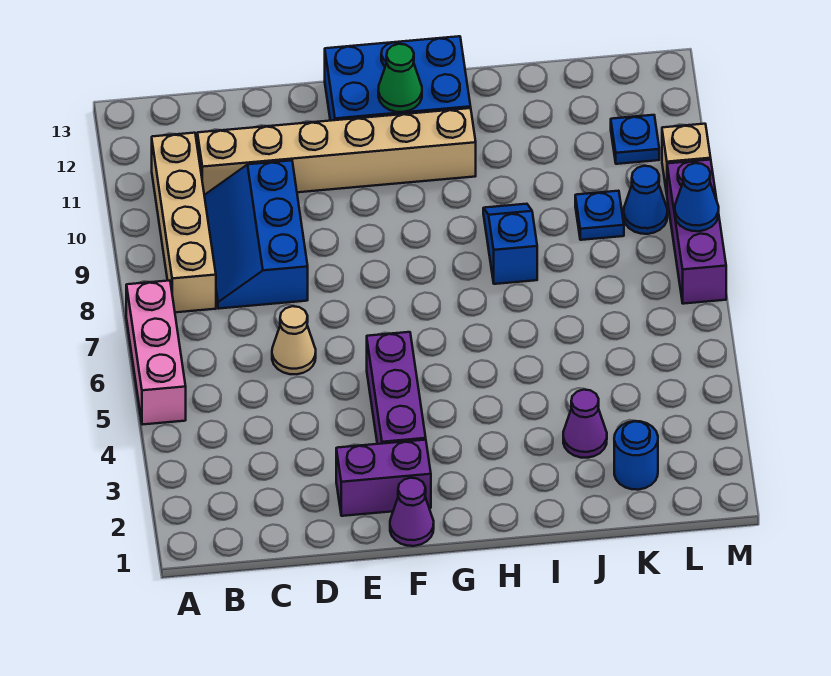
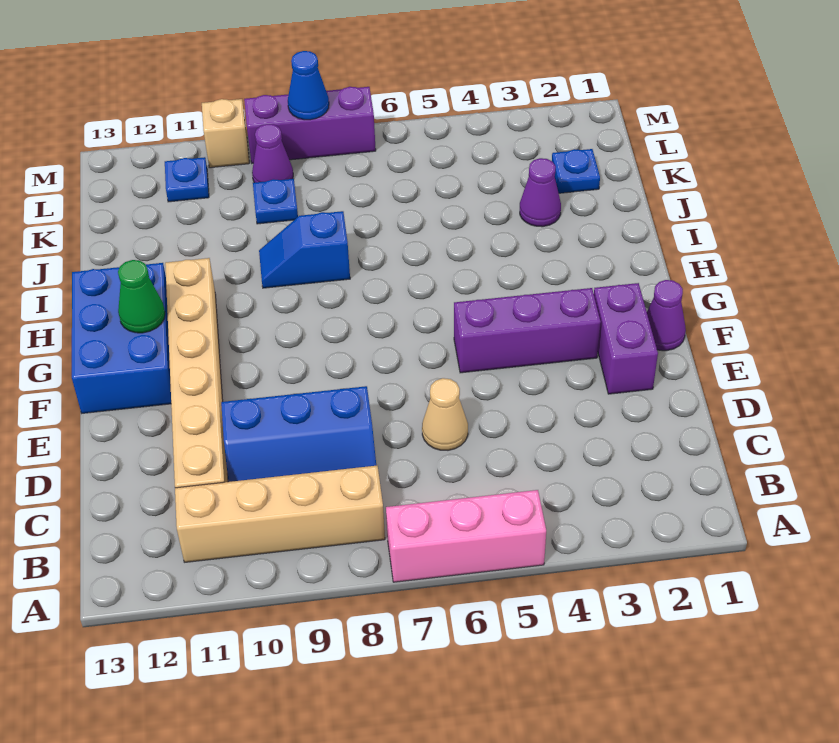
blue round brick K2 level 1 -> blue plate K2 level 1
blue cone L9 level 1 -> purple cone L9 level 1

